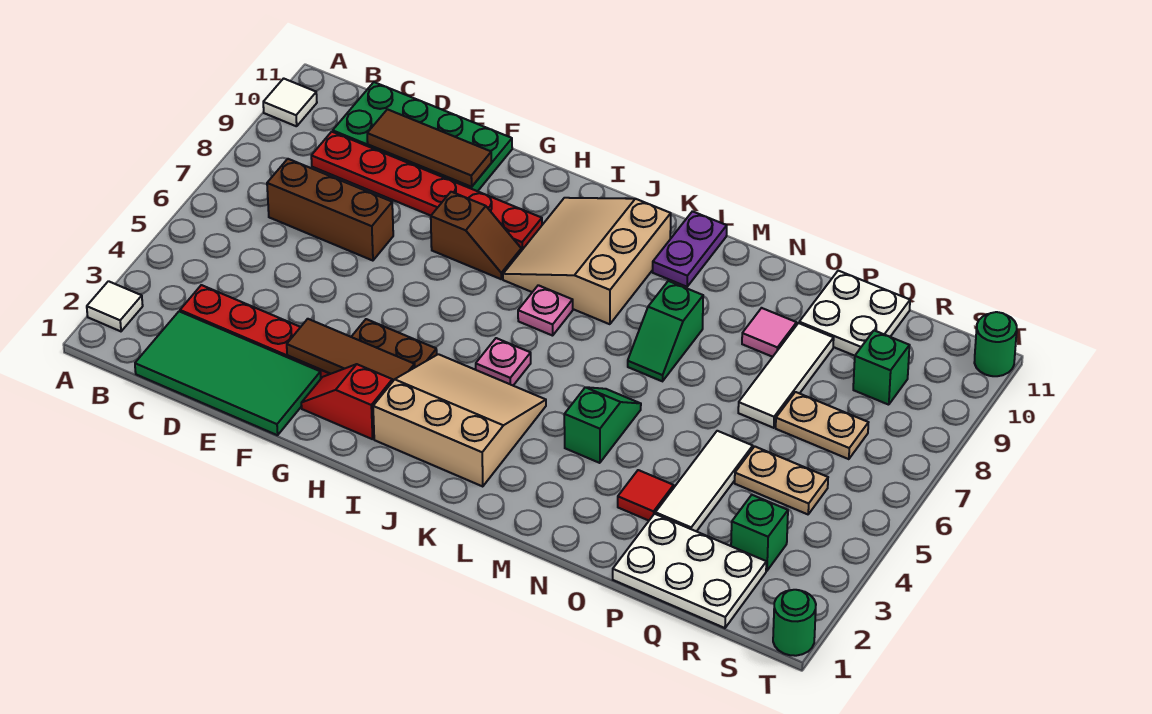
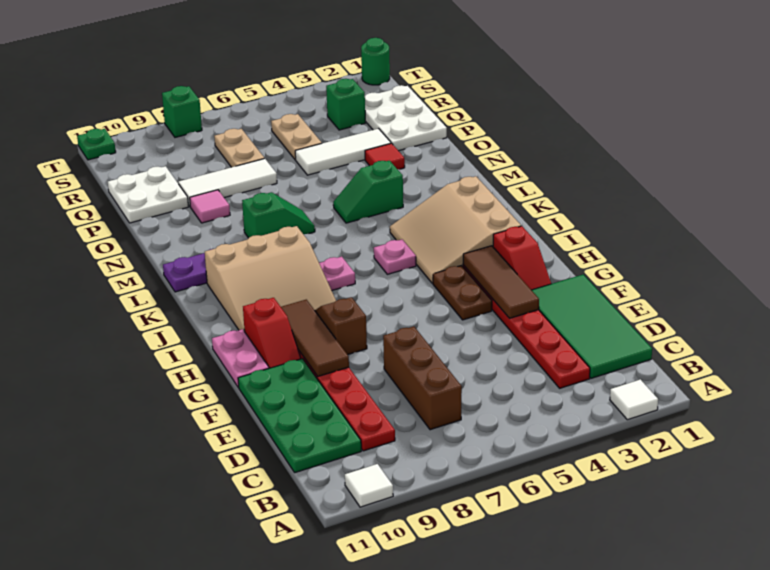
brown tile D10:F10 level 2 -> brown tile F9:H9 level 2
none -> red slope G10:H10 level 1 top H
none -> pink plate G11:H11 level 1
green brick R9 level 1 -> green brick T8 level 1
green round brick T11 level 1 -> green plate T11 level 1

